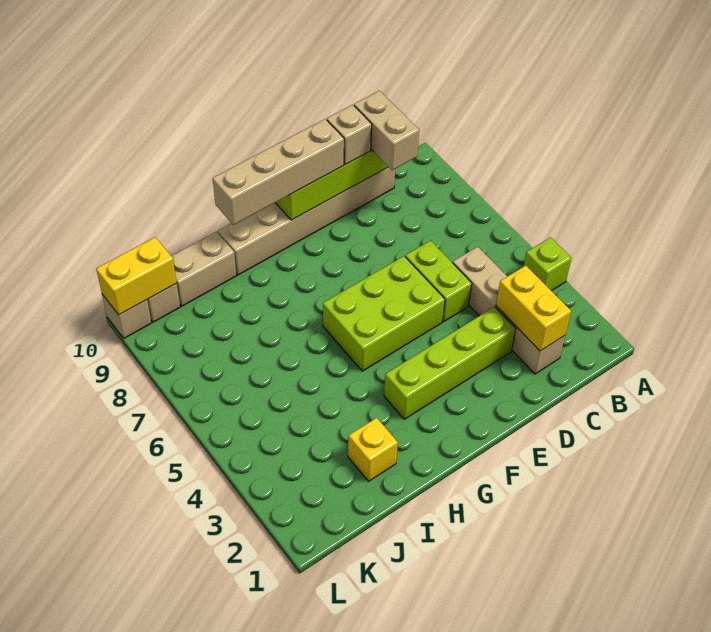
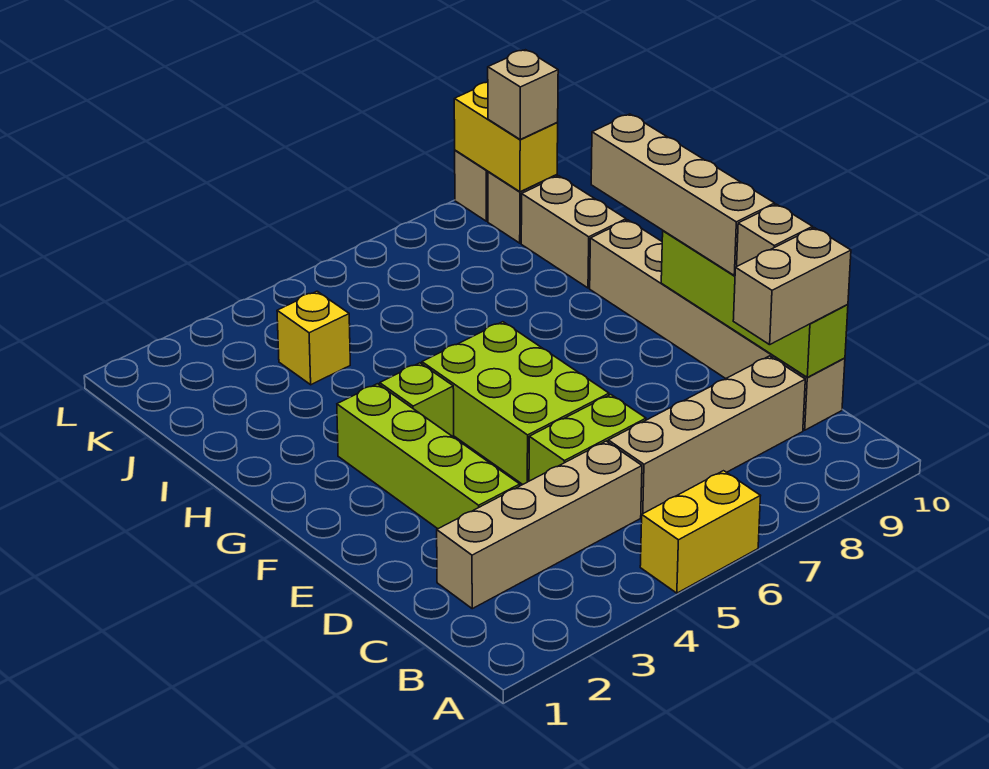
lime brick A4 level 1 -> lime brick G4 level 1
yellow brick C2:C3 level 2 -> yellow brick A5:A6 level 1
none -> tan brick C6:C9 level 1
yellow brick I2 level 1 -> yellow brick J4 level 1
none -> tan brick K10 level 3

